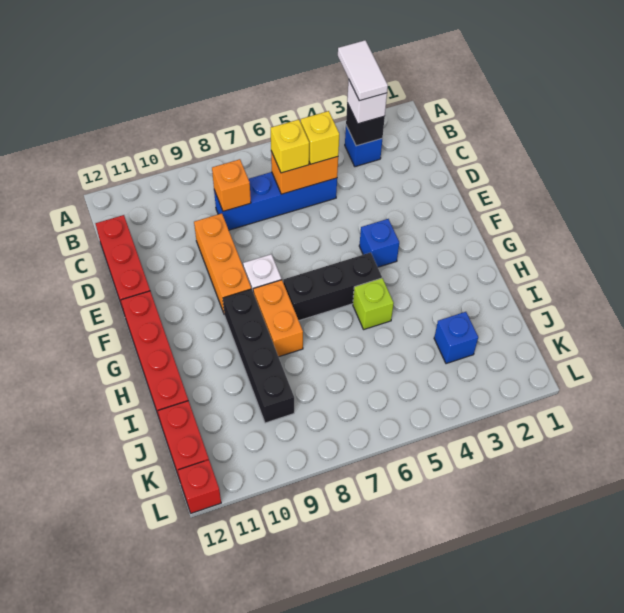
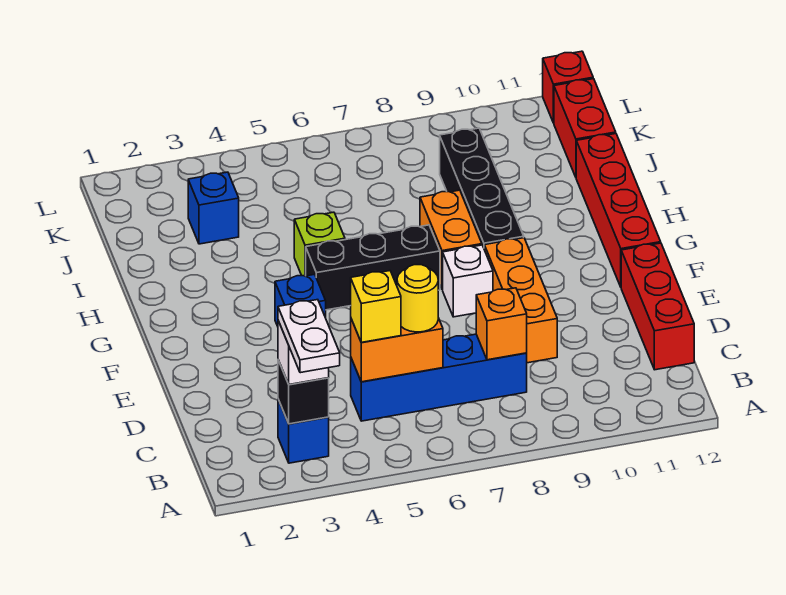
white tile A3:B3 level 4 -> white plate A3:B3 level 4
yellow brick C6 level 3 -> yellow round brick C6 level 3

